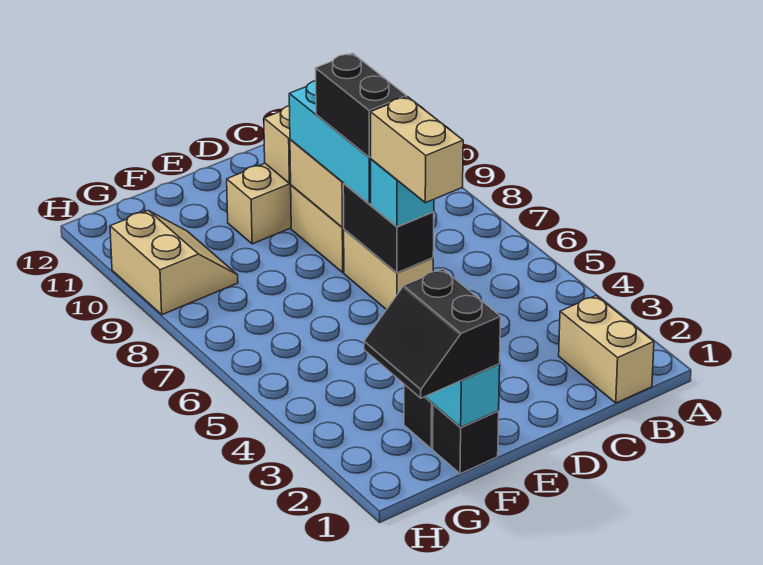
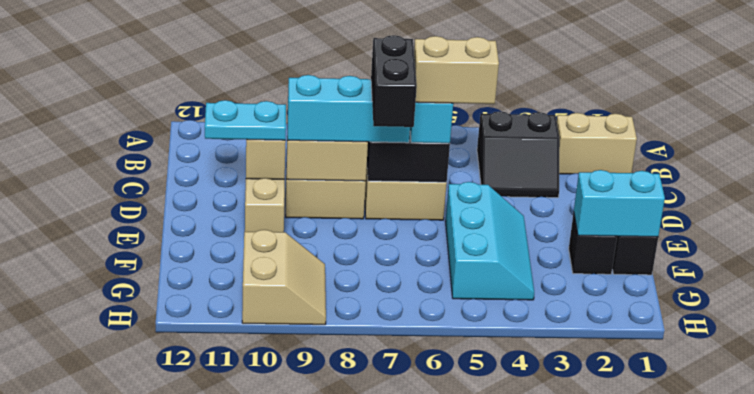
black brick D7:D8 level 4 -> black brick D7:E7 level 4
none -> cyan plate D10:D11 level 3
none -> cyan slope E4:G5 level 1 top 5
black slope F1:G2 level 3 top F -> black slope B3:C4 level 1 top B
tan slope G9:H10 level 1 top H -> tan slope G9:H10 level 1 top 10

